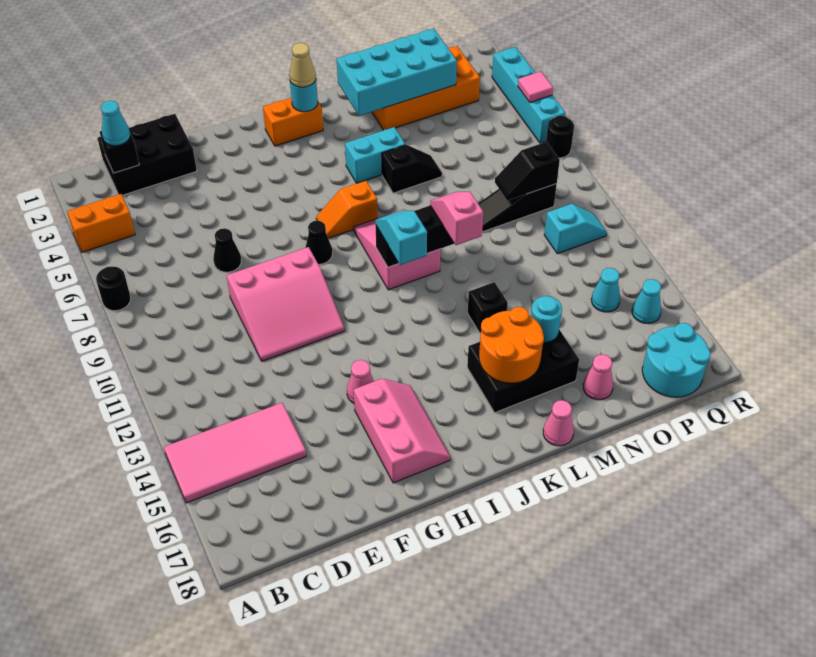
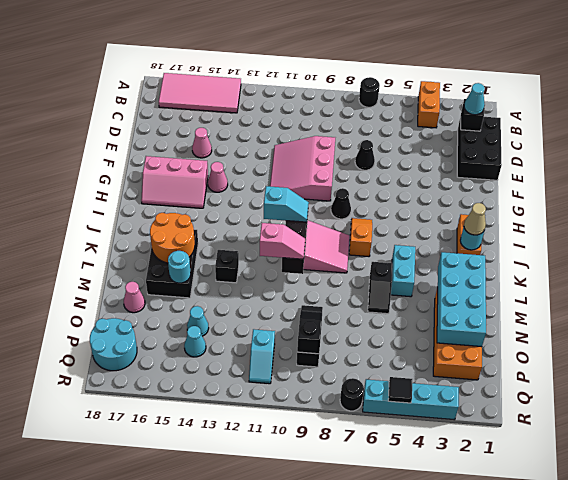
pink tile A14:D15 level 1 -> pink tile A14:B17 level 1
pink cone L18 level 1 -> pink cone E15 level 1
cyan cone Q15 level 1 -> cyan cone O14 level 1
pink tile R5 level 2 -> black tile R5 level 2

